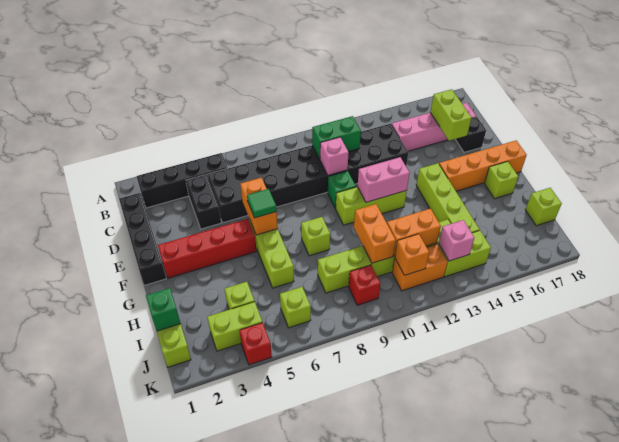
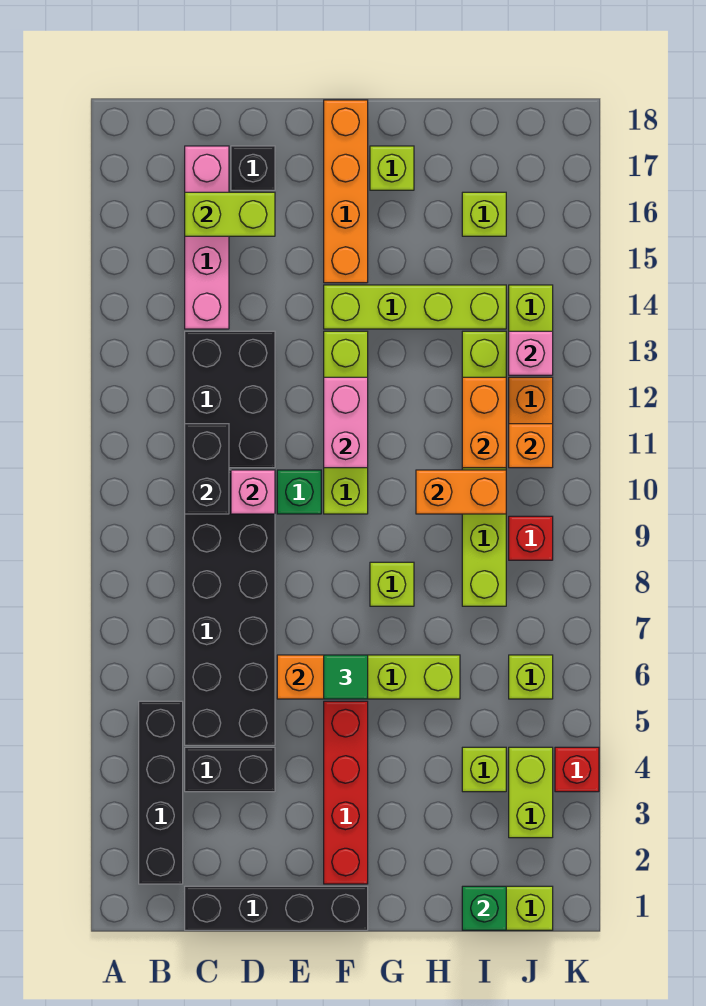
green brick C10:C11 level 2 -> black brick C10:C11 level 2
lime brick F10:F12 level 1 -> lime brick F10:F13 level 1
lime brick I18 level 1 -> lime brick I16 level 1

